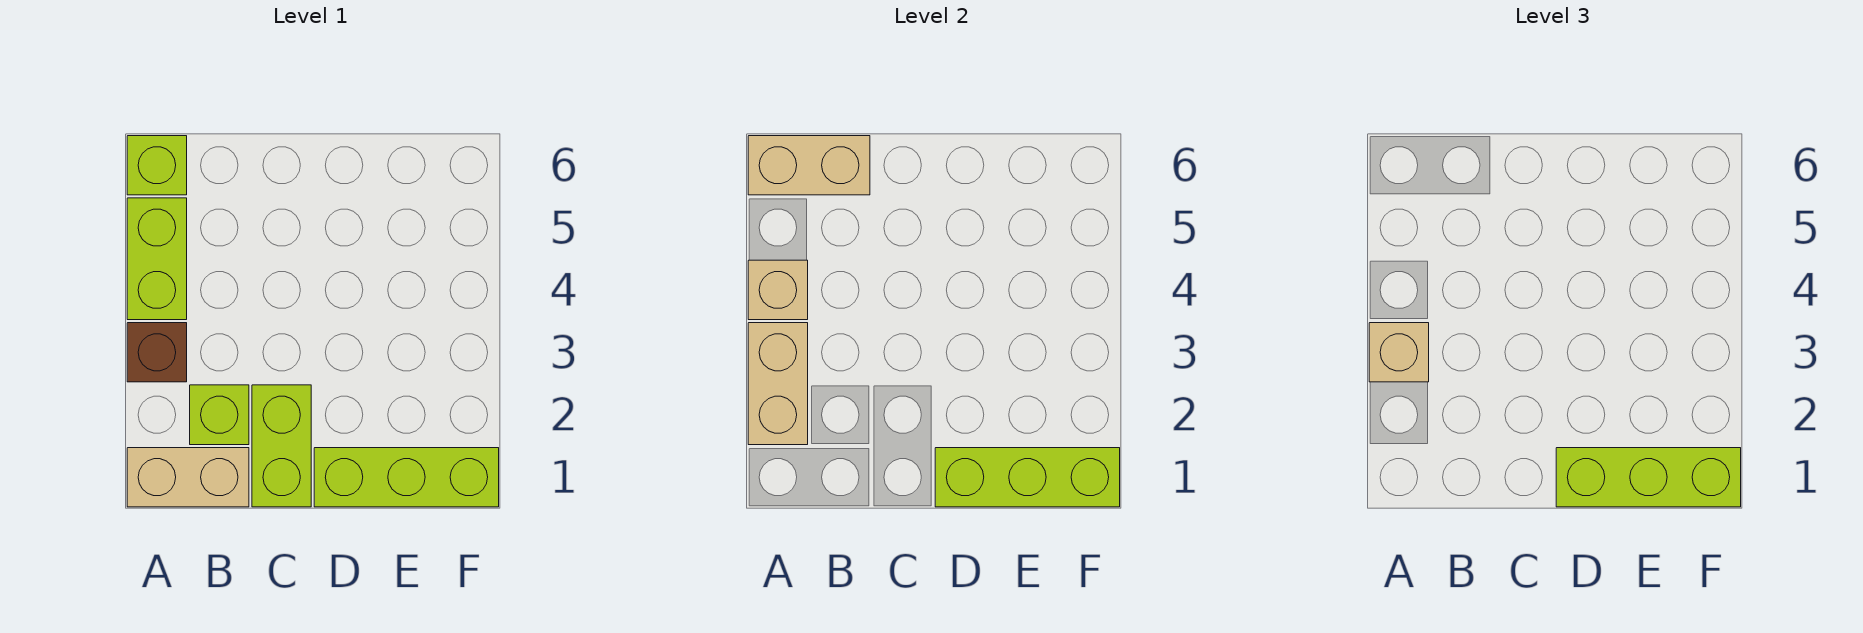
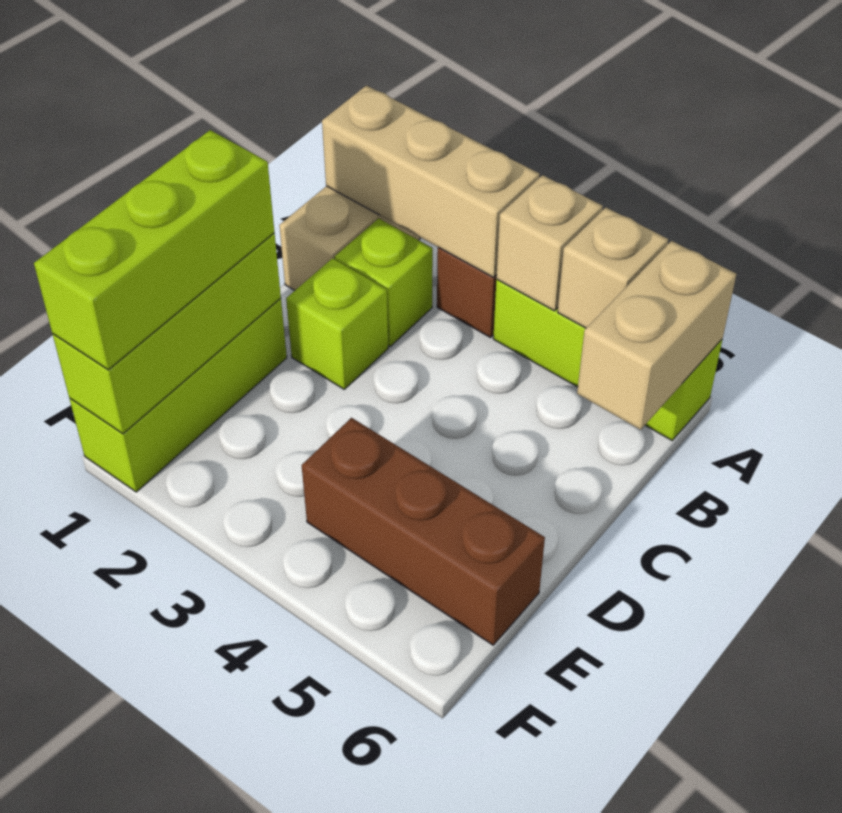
tan brick A2:A3 level 2 -> tan brick A1:A3 level 2
tan brick A3 level 3 -> tan brick A5 level 2
lime brick C1:C2 level 1 -> lime brick C2 level 1
none -> brown brick E4:E6 level 1

